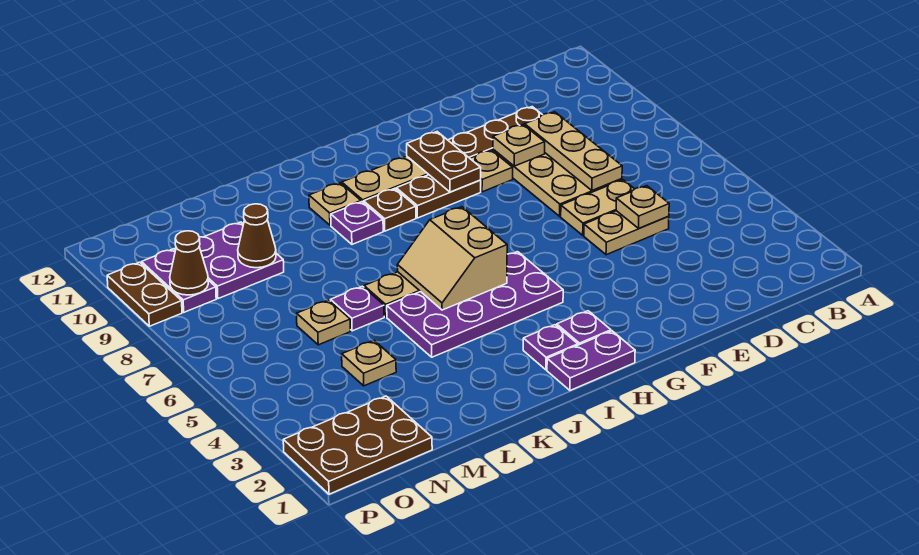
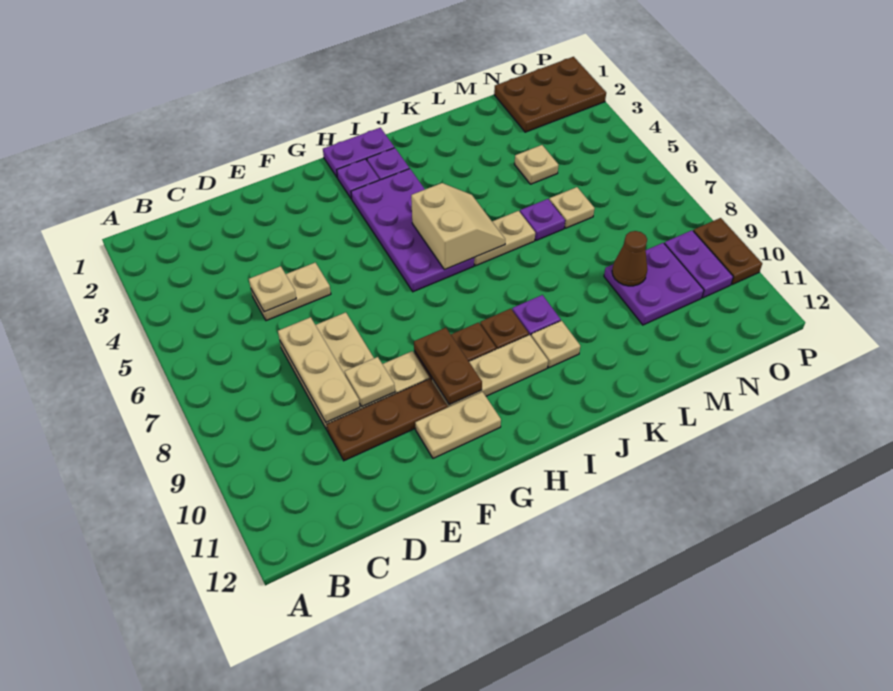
tan plate D6:E6 level 1 -> tan plate F11:G11 level 1
purple plate H4:K5 level 1 -> purple plate H3:I6 level 1
brown cone O9 level 2 -> none

